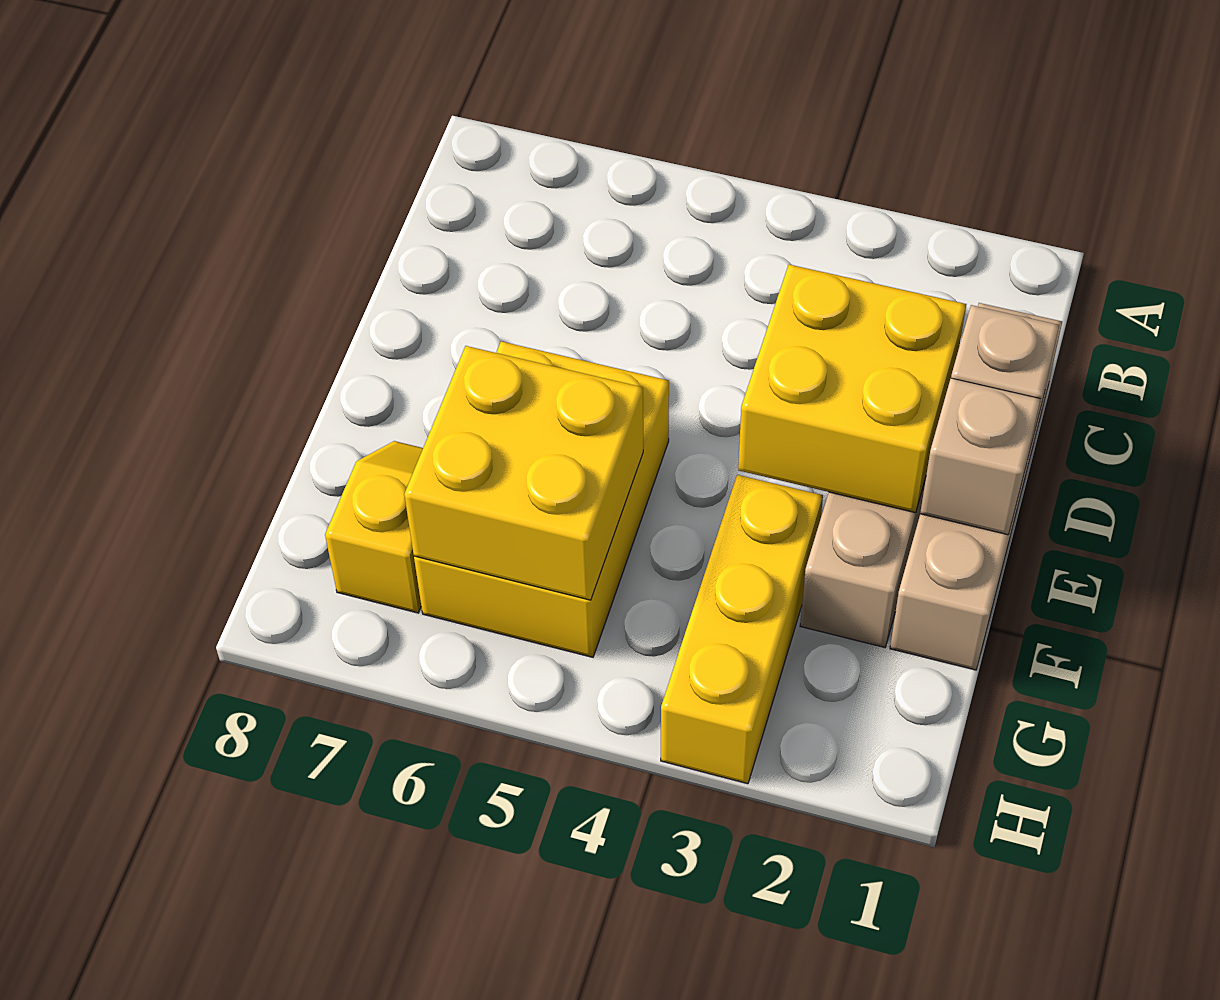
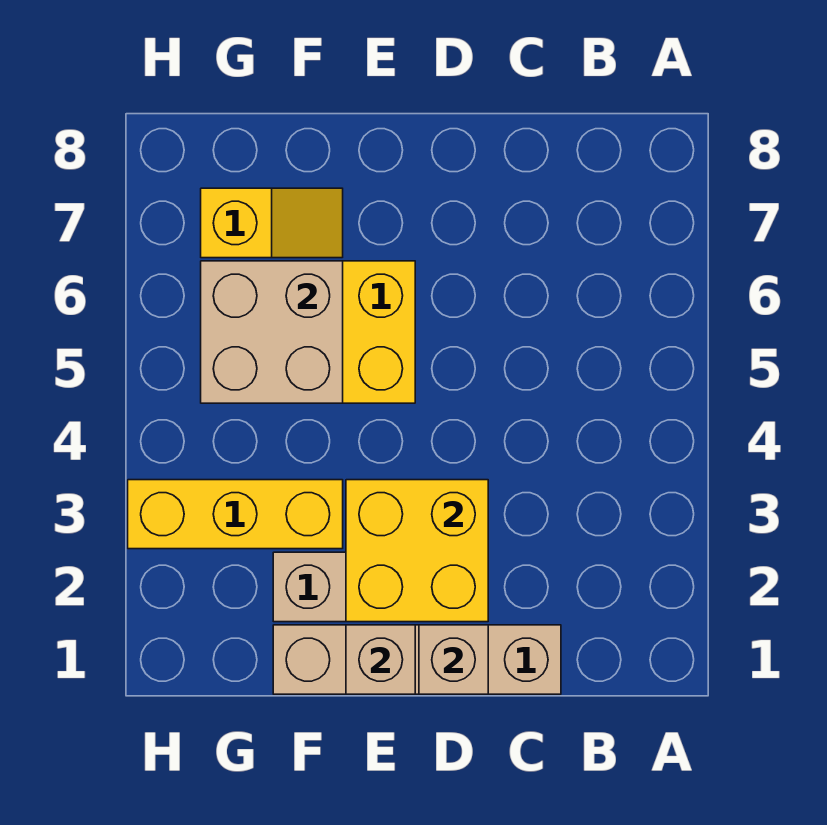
yellow brick F5:G6 level 2 -> tan brick F5:G6 level 2

